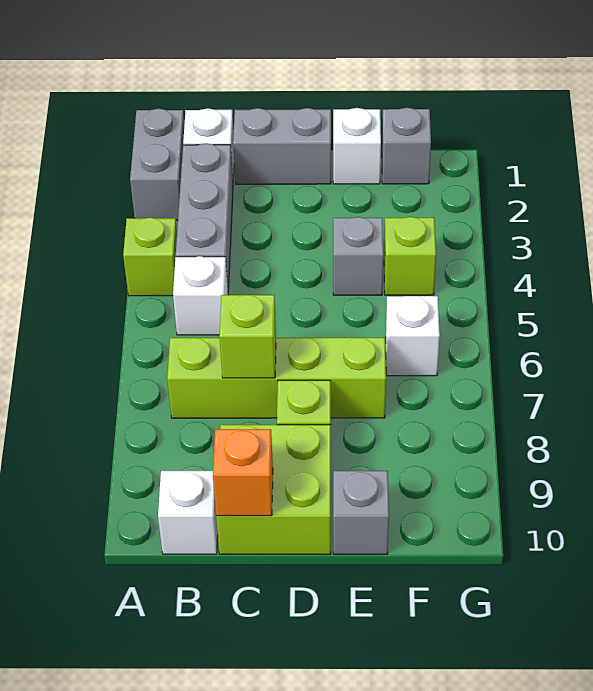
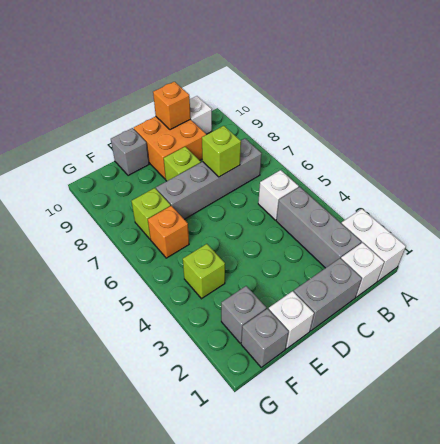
grey brick A1:A2 level 1 -> white brick A1:A2 level 1
lime brick A4 level 1 -> lime brick F7 level 1
lime brick B7:E7 level 1 -> grey brick B7:E7 level 1
lime brick C9:D10 level 1 -> orange brick C9:D10 level 1
grey brick E4 level 1 -> grey brick F2 level 1
white brick F6 level 1 -> orange brick F6 level 1

